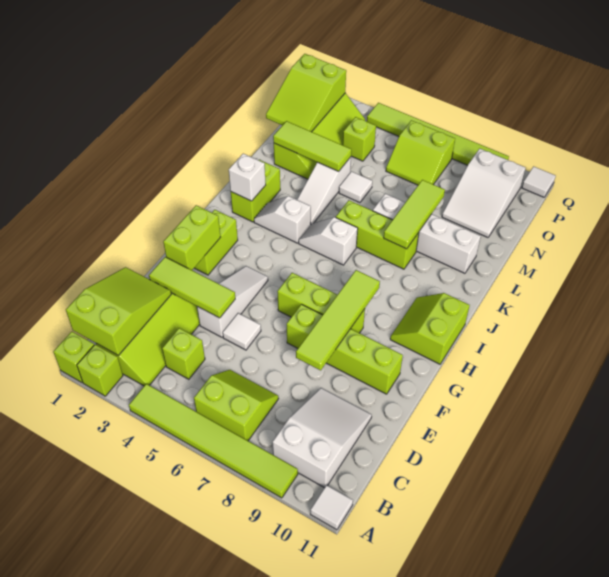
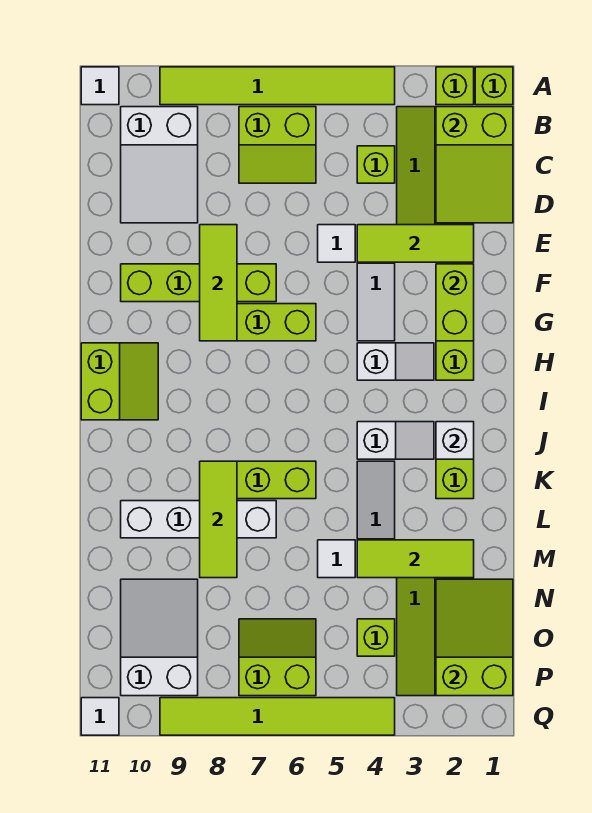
lime tile E8:H8 level 2 -> lime tile E8:G8 level 2
white slope J5:J6 level 1 top 6 -> white slope H3:H4 level 1 top 4

